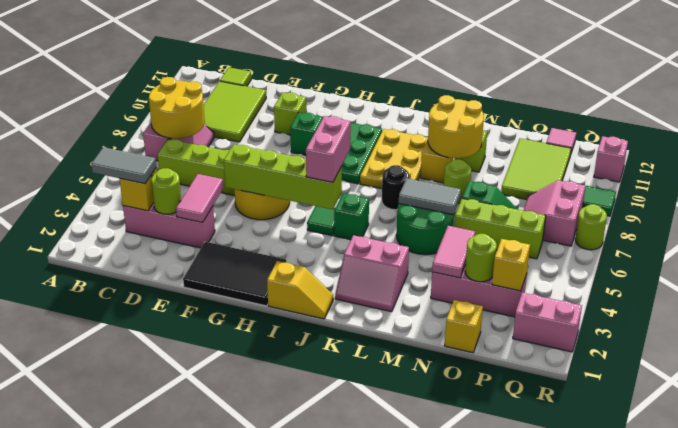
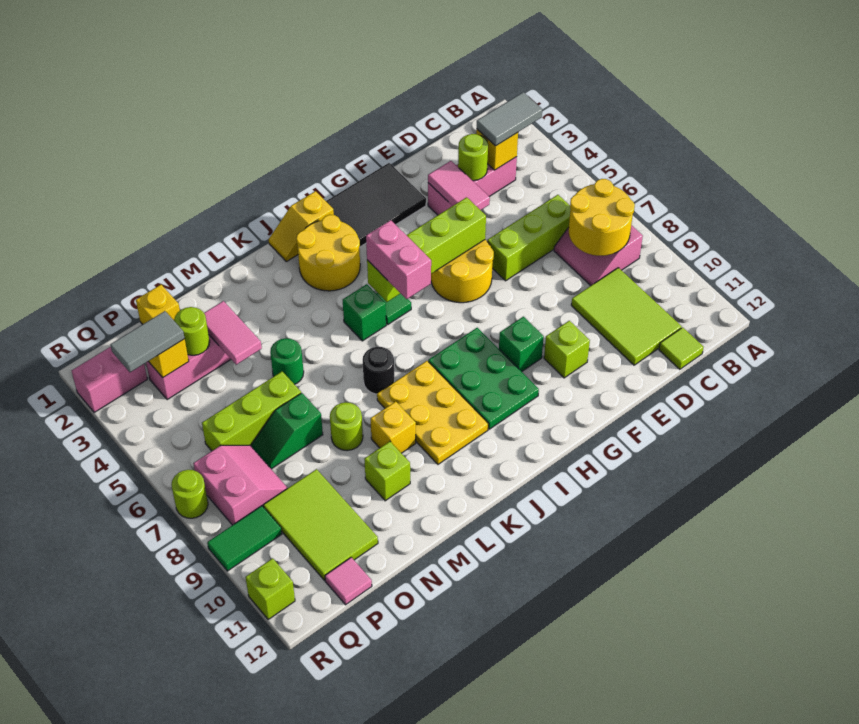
pink slope K2:L3 level 1 top 3 -> none
green round brick L5:M6 level 1 -> green round brick M5 level 1
grey tile L6:M6 level 2 -> grey tile P3:Q3 level 3
yellow round brick L9:M10 level 2 -> yellow round brick I2:J3 level 1
pink brick R11 level 1 -> lime brick R11 level 1

